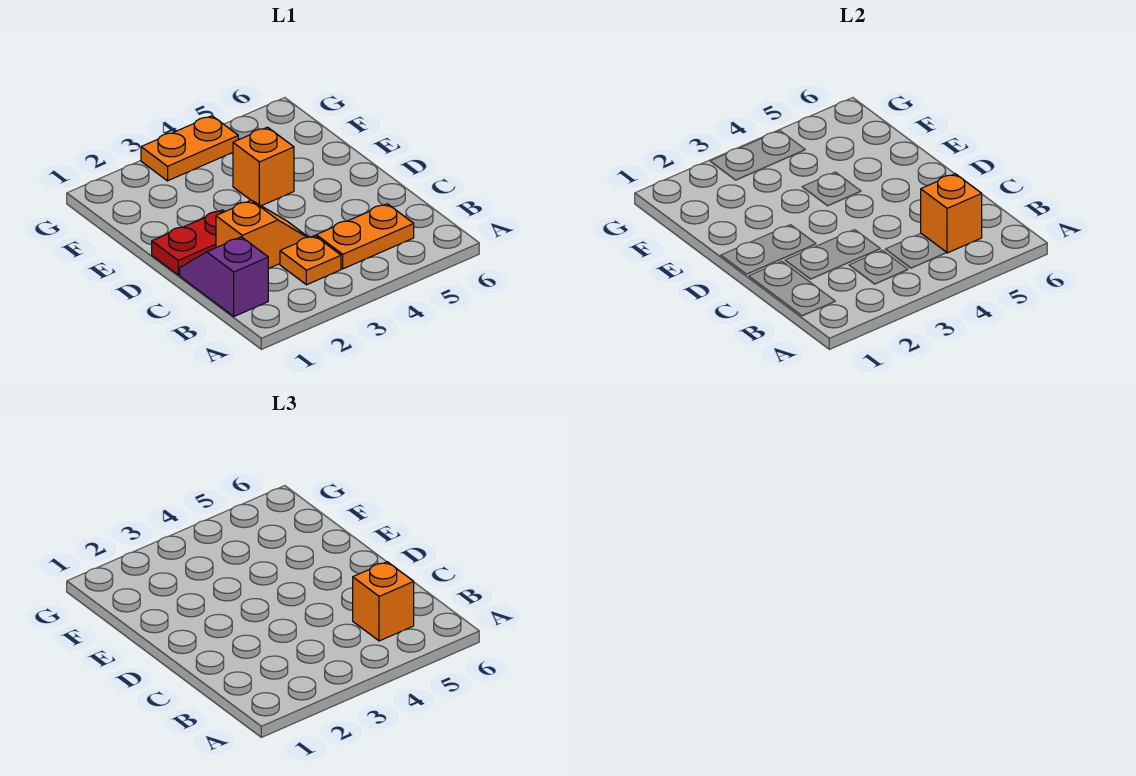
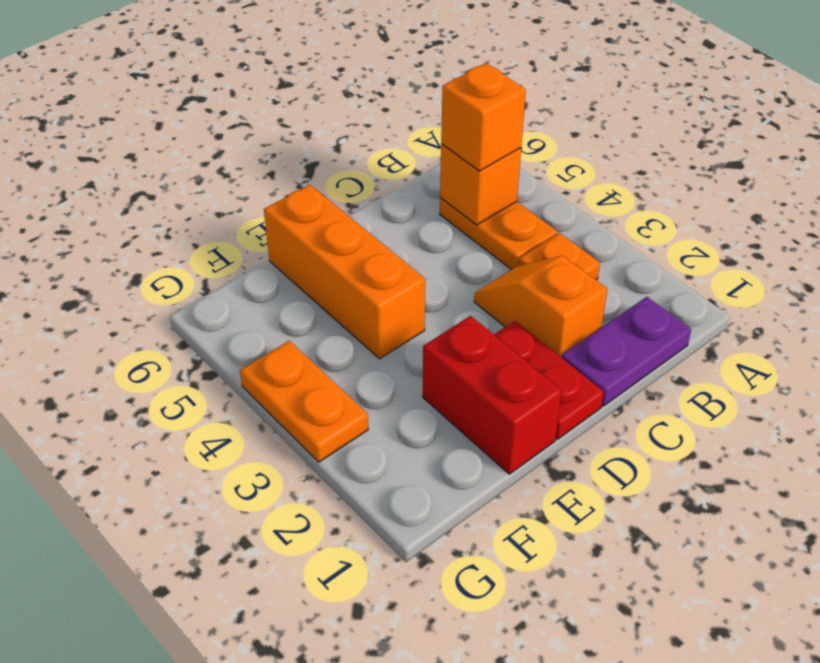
purple slope B1:C1 level 1 top B -> purple plate B1:C1 level 1
none -> red brick E1:E2 level 1
orange brick E4 level 1 -> orange brick E4:E6 level 1

